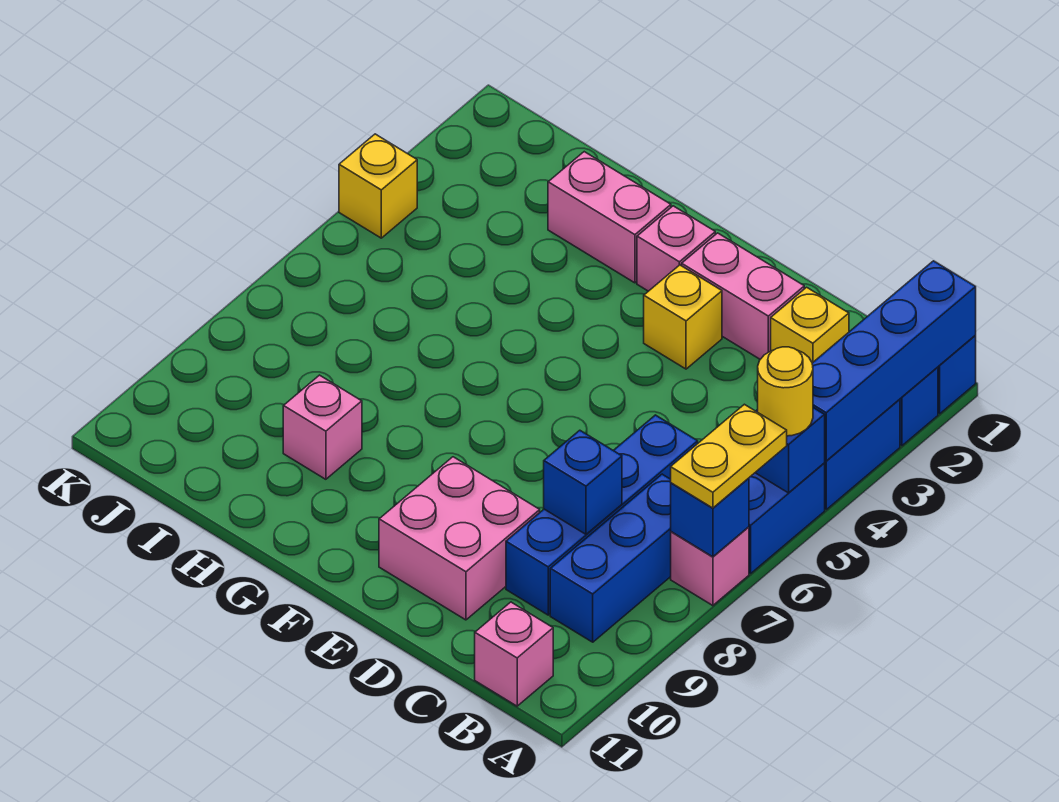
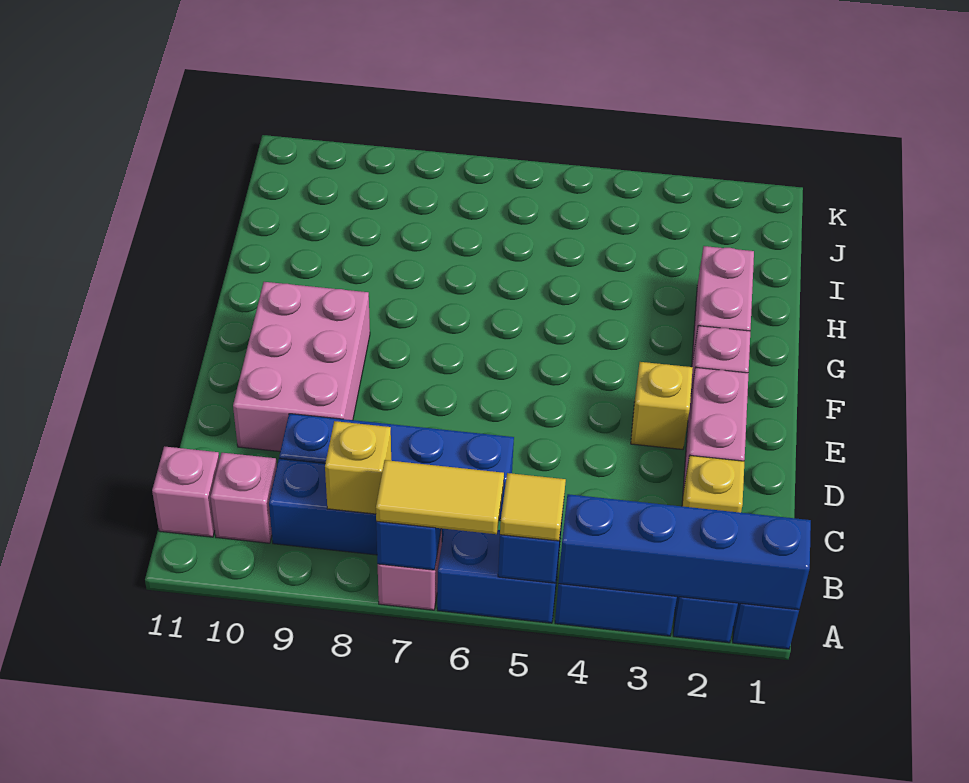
yellow round brick A5 level 3 -> yellow tile A5 level 3
yellow plate A6:A7 level 3 -> yellow tile A6:A7 level 3
blue brick C8 level 2 -> none
pink brick D9:E10 level 1 -> pink brick D9:F10 level 1
pink brick H9 level 1 -> pink brick B10 level 1
yellow brick K4 level 1 -> yellow brick B8 level 2

